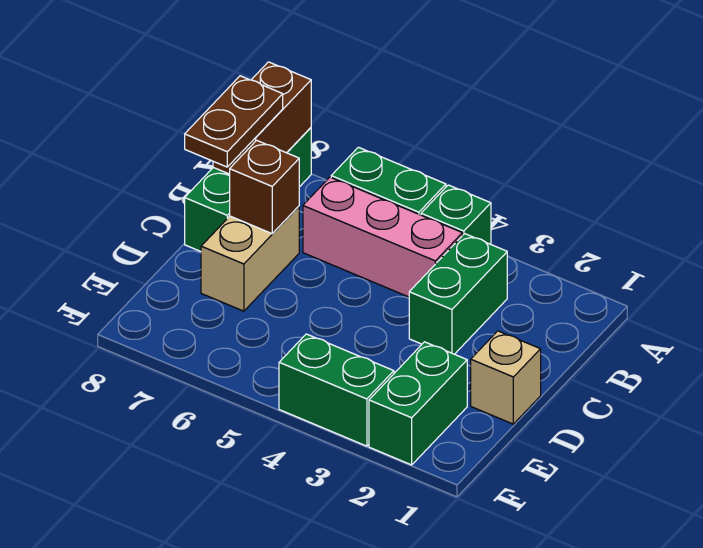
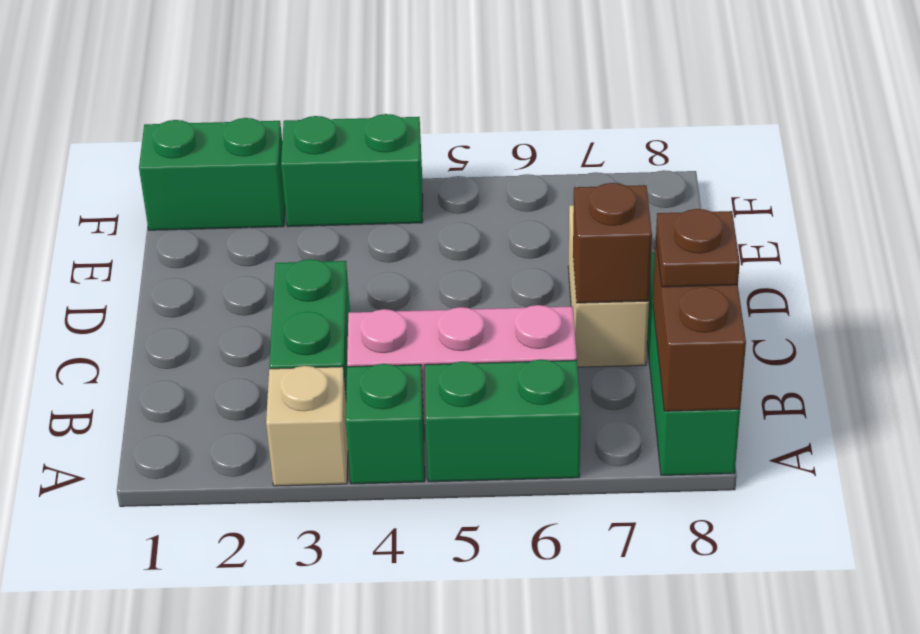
brown plate B8:C8 level 3 -> brown plate B8 level 3
tan brick D1 level 1 -> tan brick A3 level 1
green brick E2:F2 level 1 -> green brick F1:F2 level 1

